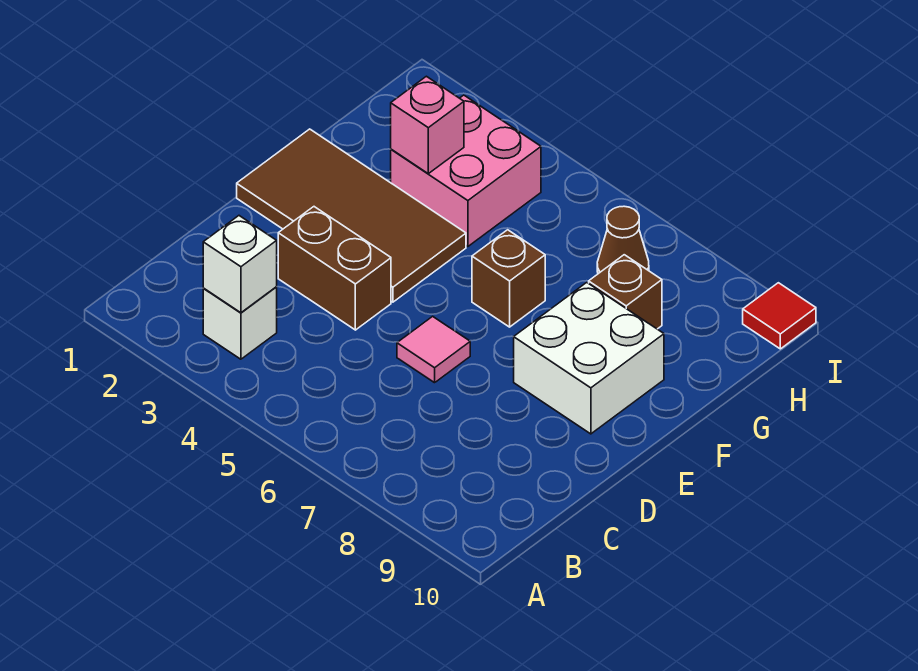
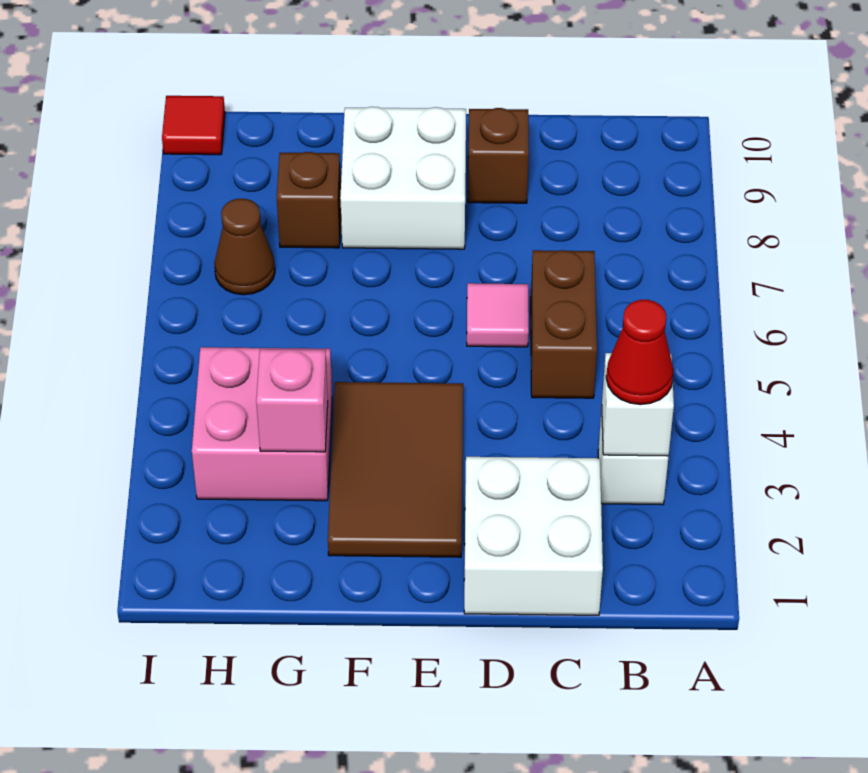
none -> red cone B3 level 3
none -> white brick C1:D2 level 1
brown brick D3:D4 level 1 -> brown brick C5:C6 level 1
brown tile E1:F4 level 1 -> brown tile E2:F4 level 1
brown brick F6 level 1 -> brown brick D9 level 1

